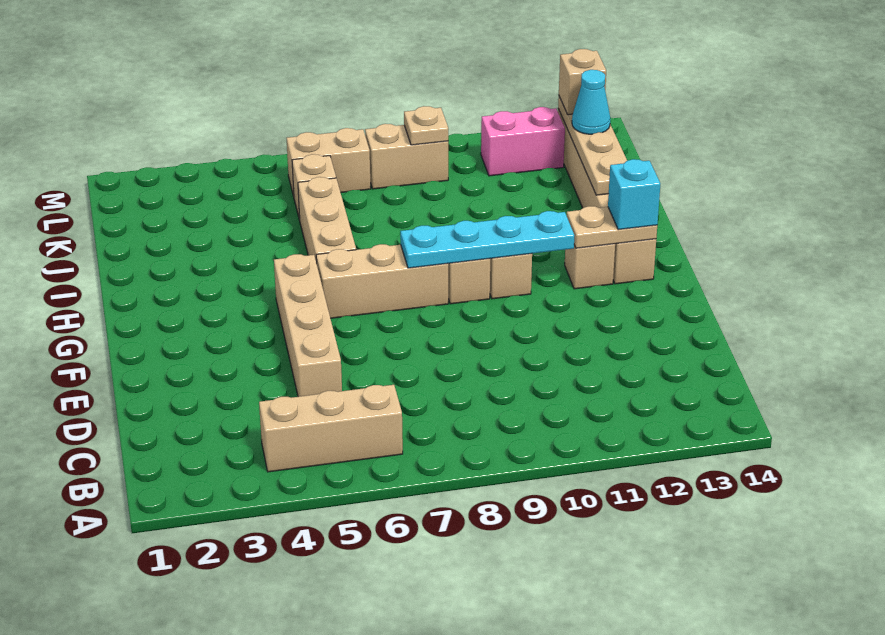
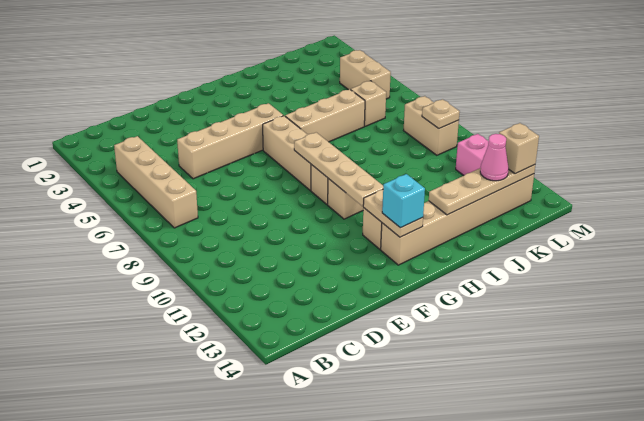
tan brick B4:B6 level 1 -> tan brick B4:B7 level 1
cyan plate G8:G11 level 2 -> tan plate G8:G11 level 2
cyan cone K13 level 3 -> pink cone K13 level 3
tan brick L6:L7 level 1 -> tan brick L4:L5 level 1

